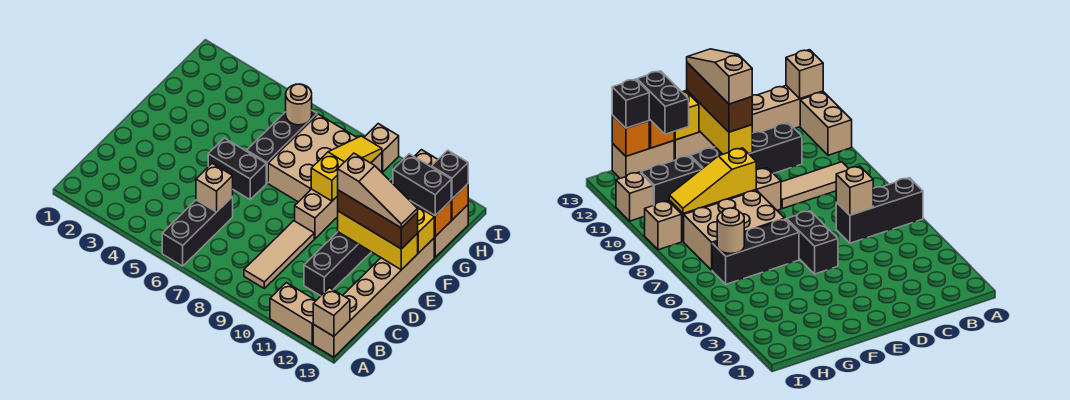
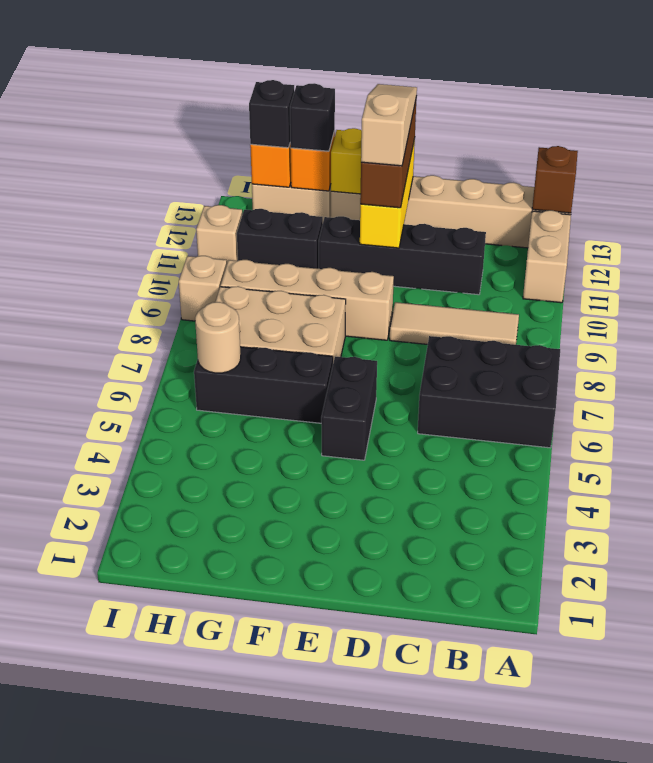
black brick A6:C6 level 1 -> black brick A6:C7 level 1
tan brick A13 level 2 -> brown brick A13 level 2
tan brick C6 level 2 -> none
yellow slope F9:H9 level 2 top F -> none
black brick G12:G13 level 3 -> black brick G13 level 3

